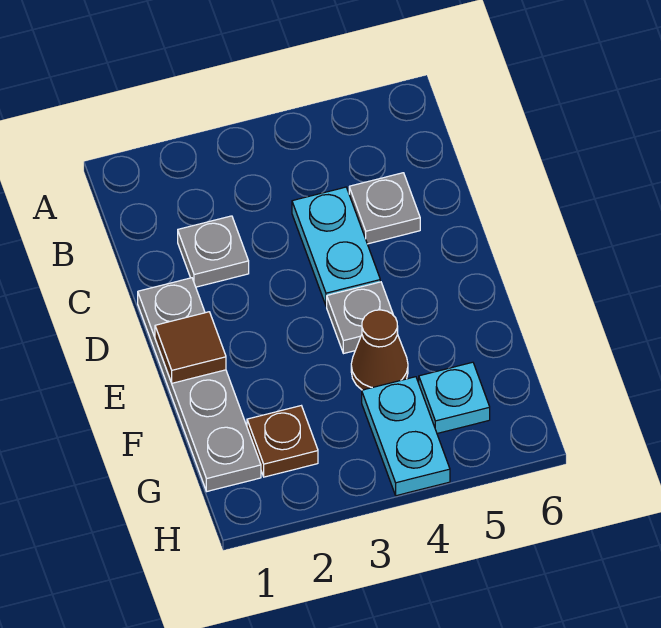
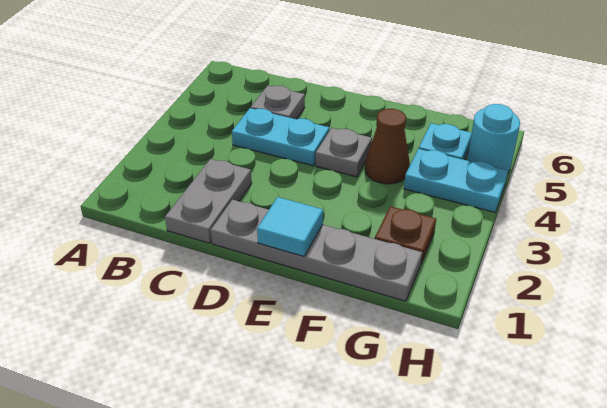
grey plate C2 level 1 -> grey plate C1:C2 level 1
brown tile E1 level 2 -> cyan tile E1 level 2
none -> cyan round brick H5 level 1

